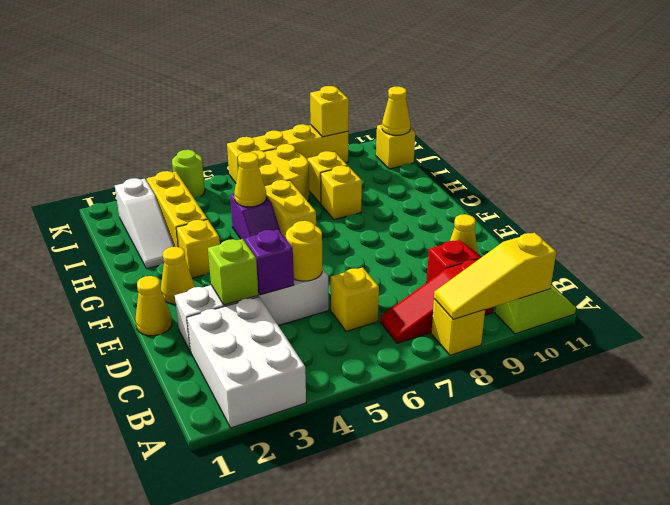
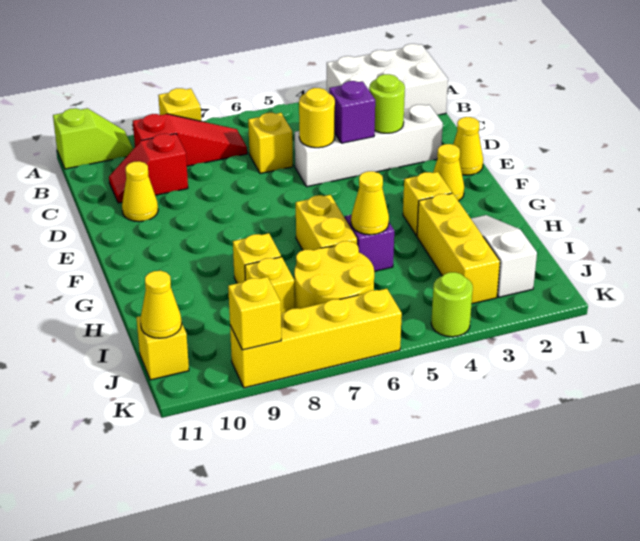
white brick A2:C3 level 1 -> white brick A1:B3 level 1
yellow slope A8:A10 level 2 top 10 -> none
lime slope A10:A11 level 1 top 10 -> lime slope A10:A11 level 1 top 11
lime brick D3 level 2 -> lime round brick D3 level 2

